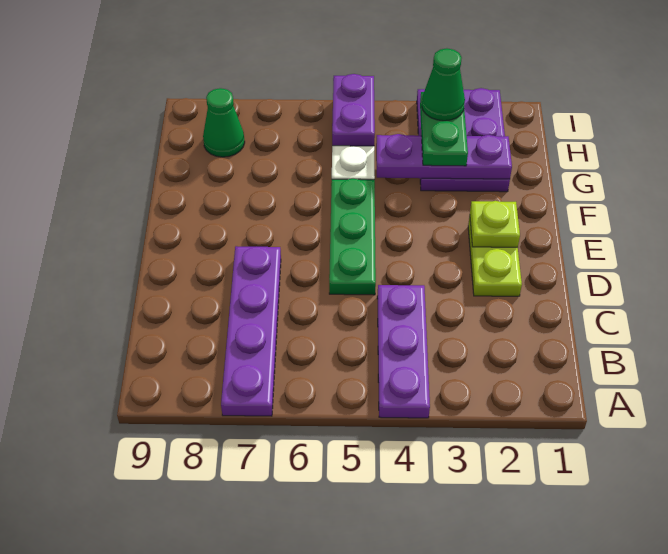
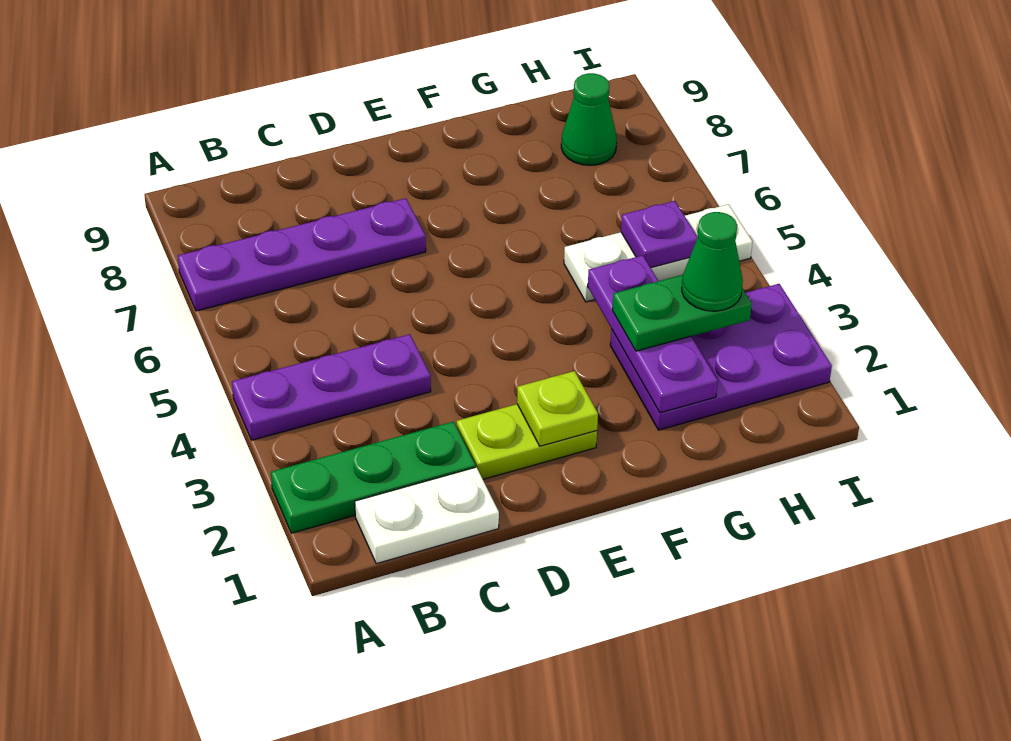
none -> white plate B1:C1 level 1
green plate D5:F5 level 1 -> green plate A2:C2 level 1
purple plate H5:I5 level 2 -> purple plate H5 level 2

